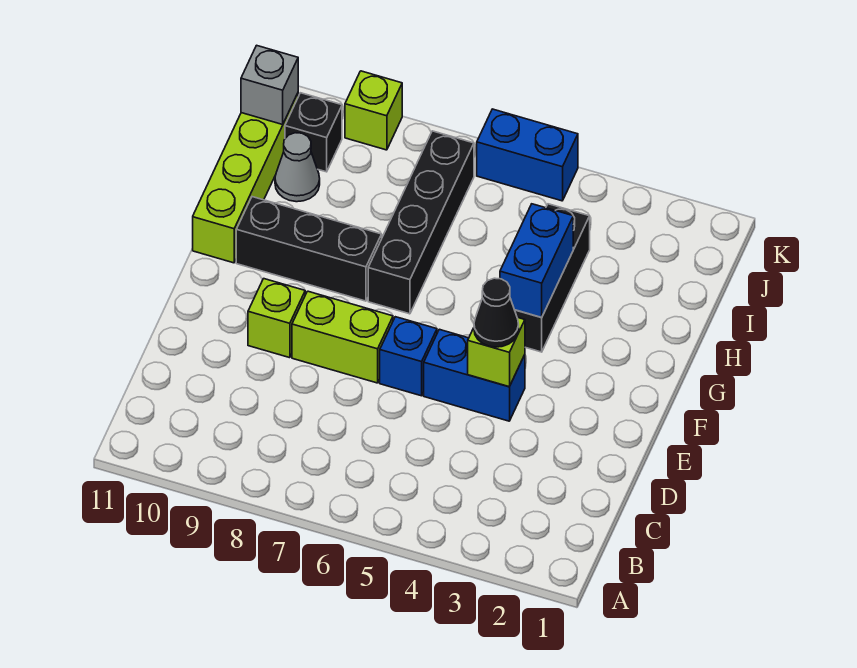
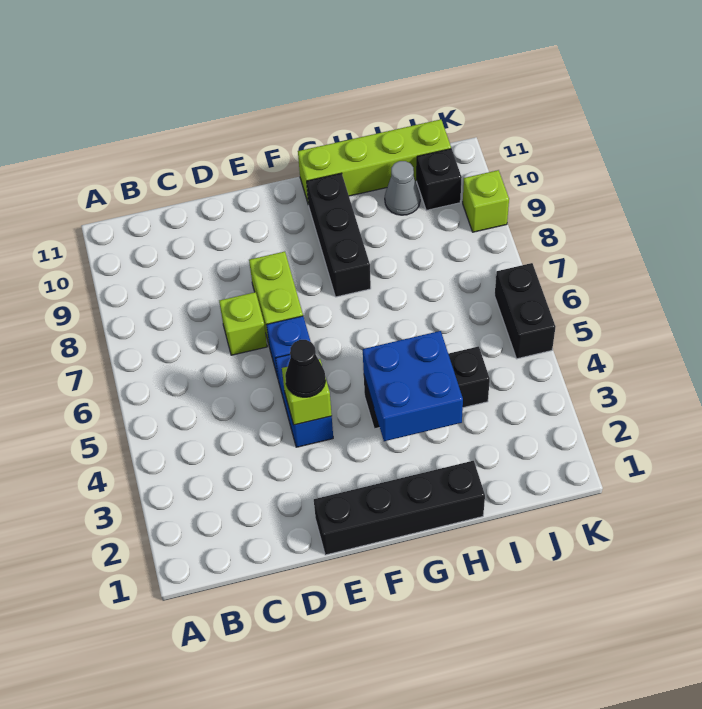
lime brick E9 level 1 -> lime brick D7 level 1
blue brick G4:H4 level 2 -> blue brick G3:H4 level 2
black brick G7:J7 level 1 -> black brick E1:H1 level 1
grey brick J11 level 2 -> none
blue brick K5:K6 level 1 -> black brick K5:K6 level 1

